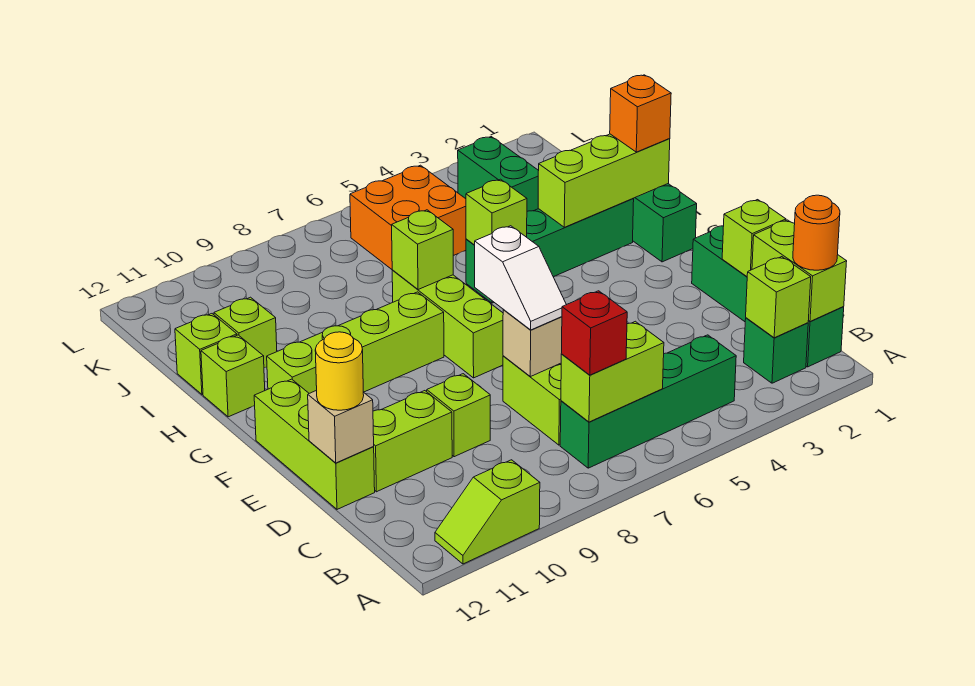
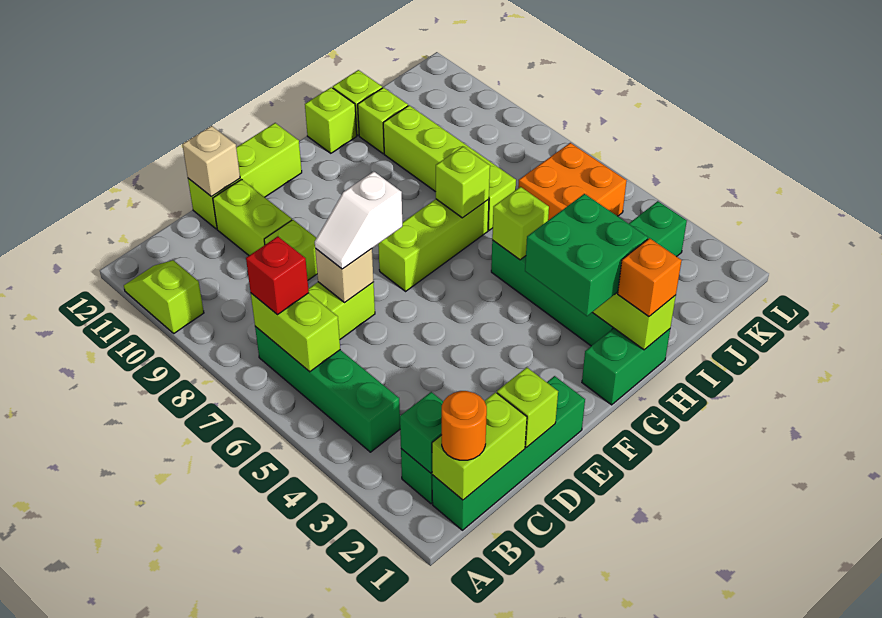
lime brick B2 level 2 -> green brick B2 level 2
yellow round brick D12 level 3 -> none
none -> green brick G2:H3 level 3
lime brick G8:G11 level 1 -> lime brick I7:I10 level 1

